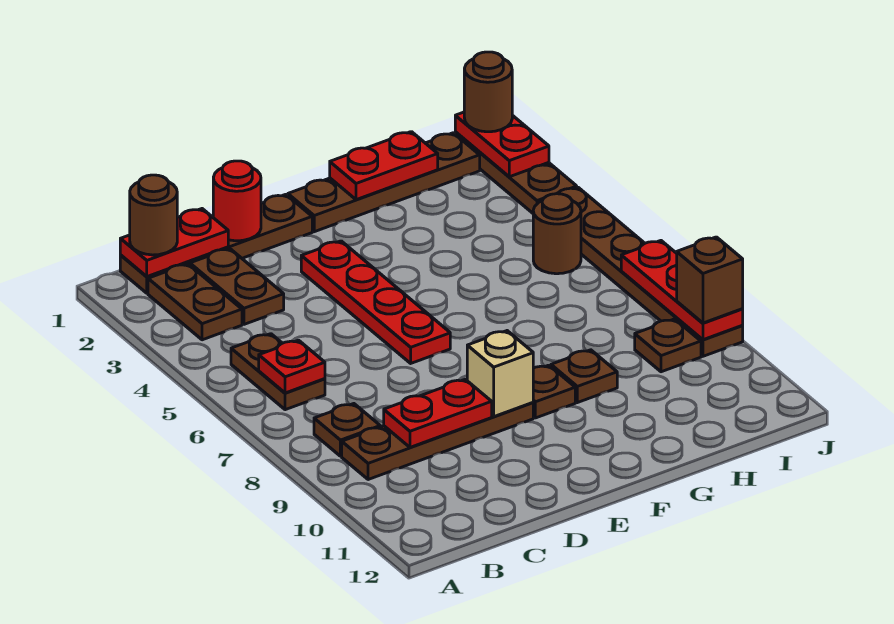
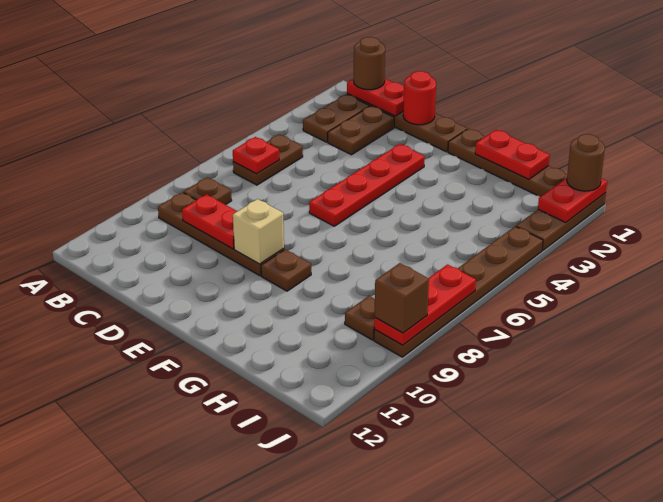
brown plate G9 level 1 -> none
brown round brick I5 level 1 -> none

